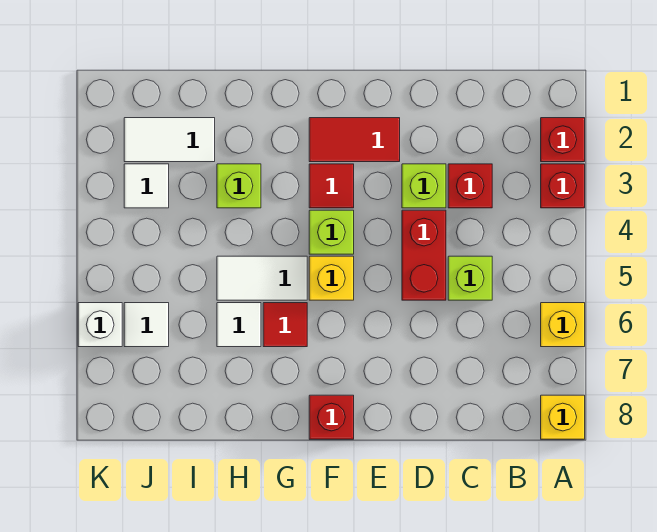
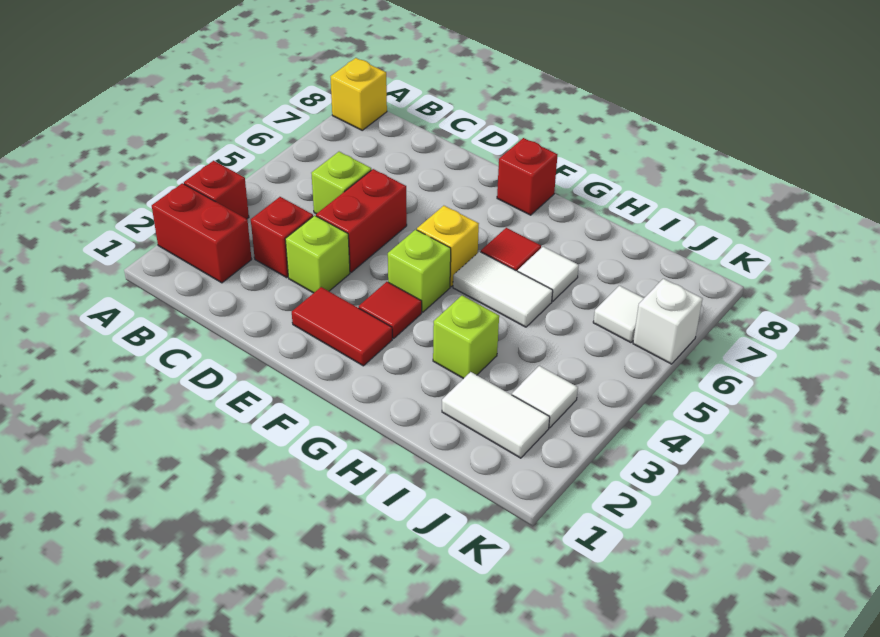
red brick A2 level 1 -> red brick A2:B2 level 1
yellow brick A6 level 1 -> none

